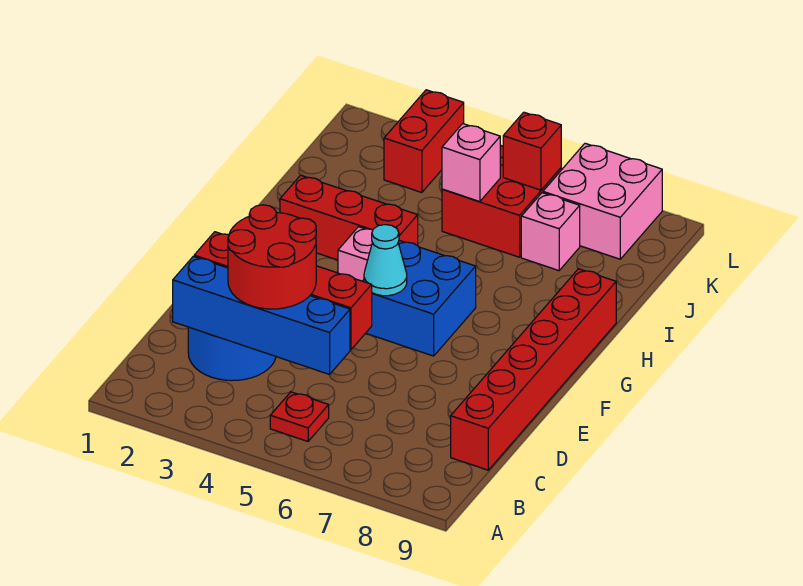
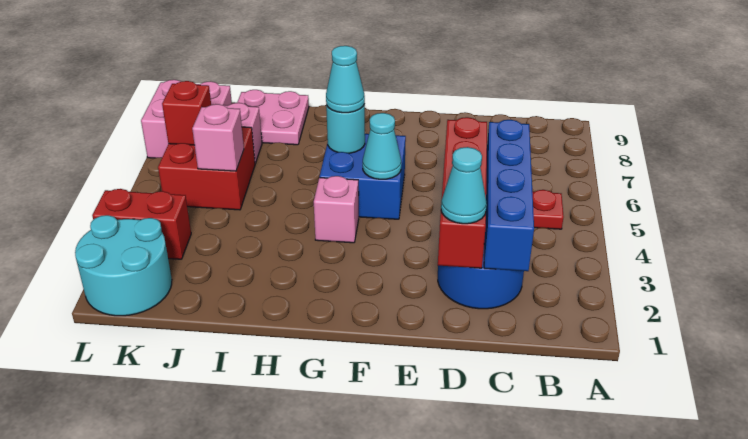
red round brick C3:D4 level 3 -> none
red brick C9:H9 level 1 -> none
none -> cyan cone D2 level 3
none -> cyan round brick G6 level 2
none -> cyan cone G6 level 3
red brick H2:H4 level 1 -> none
none -> pink plate I8:J9 level 1
none -> cyan round brick K1:L2 level 1

